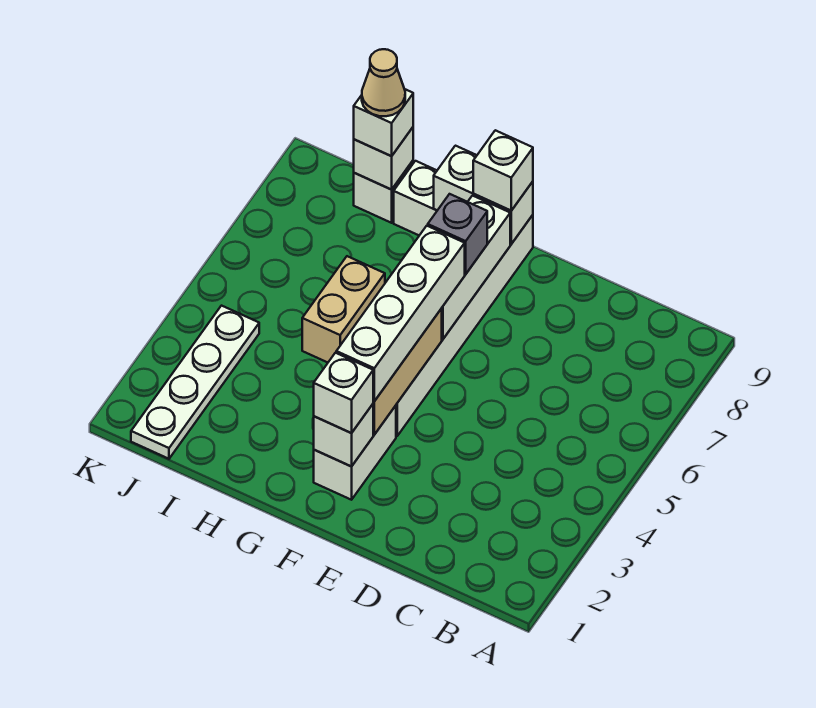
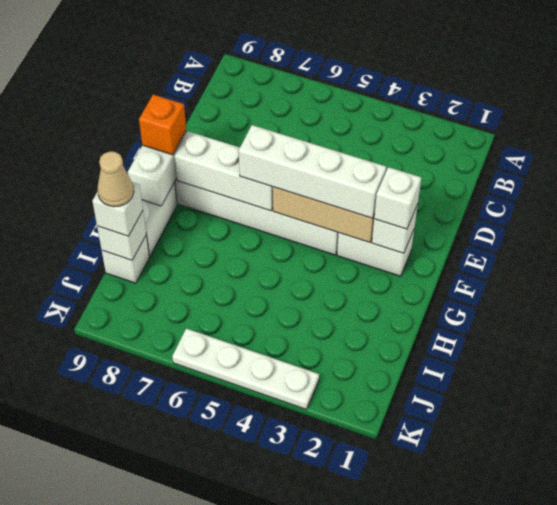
grey brick F7 level 3 -> none
white brick F9 level 3 -> orange brick F9 level 3
tan brick H5:H6 level 1 -> none
white plate J1:J4 level 1 -> white plate K3:K6 level 1

